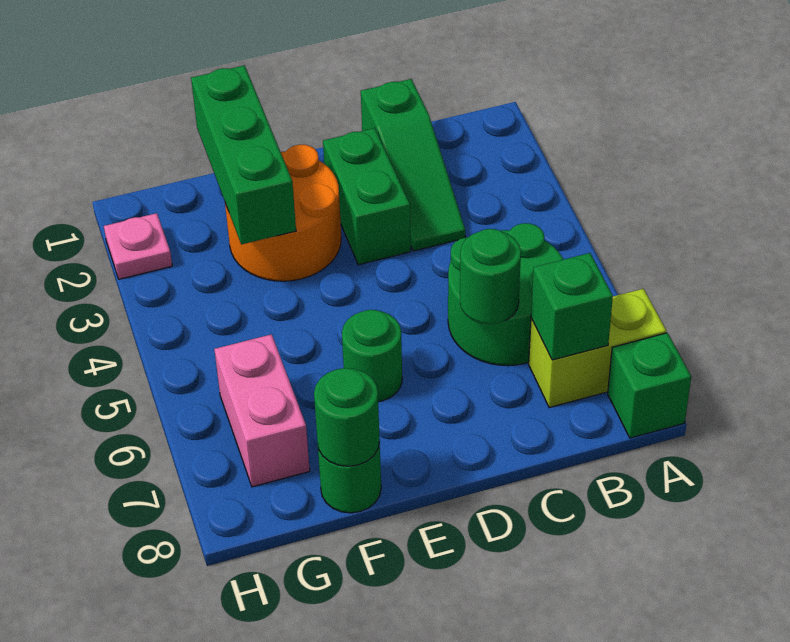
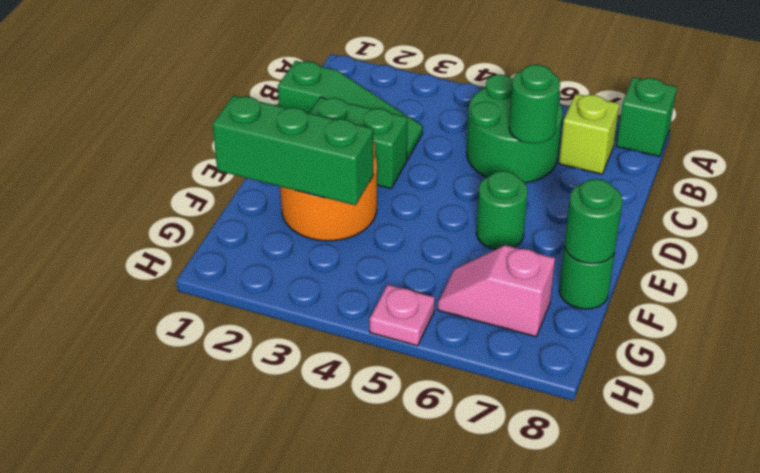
lime brick A7:B7 level 1 -> lime brick B7 level 1
green brick B7 level 2 -> none
pink brick G6:G7 level 1 -> pink slope G6:G7 level 1 top 7
pink plate H2 level 1 -> pink plate H5 level 1

